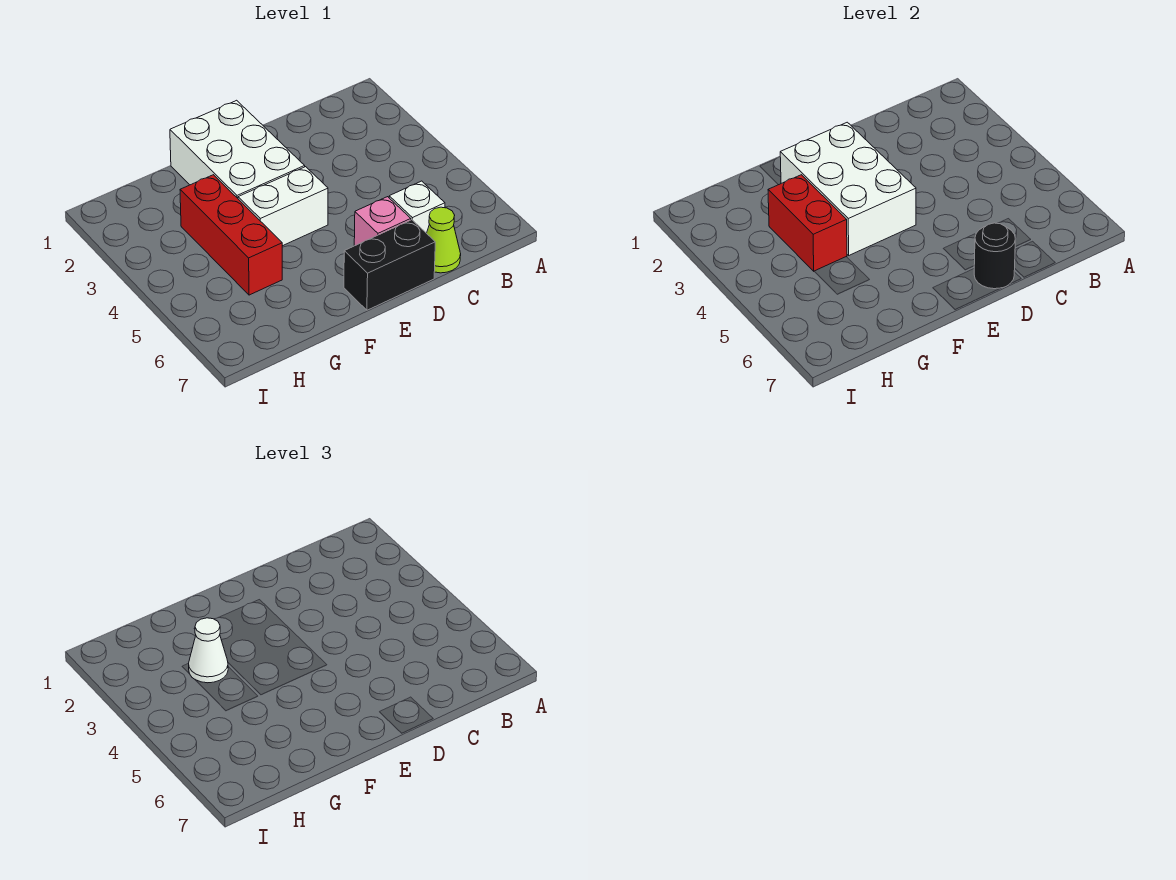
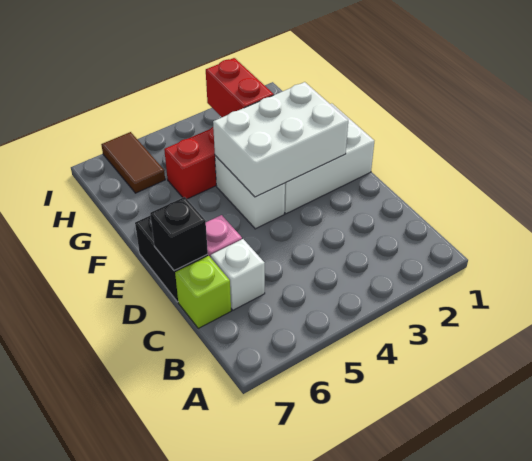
lime cone C7 level 1 -> lime brick C7 level 1
black round brick D7 level 2 -> black brick D7 level 2
red brick G3:G4 level 2 -> red brick G3:H3 level 2
white cone G3 level 3 -> none
none -> brown tile H6:I6 level 1

